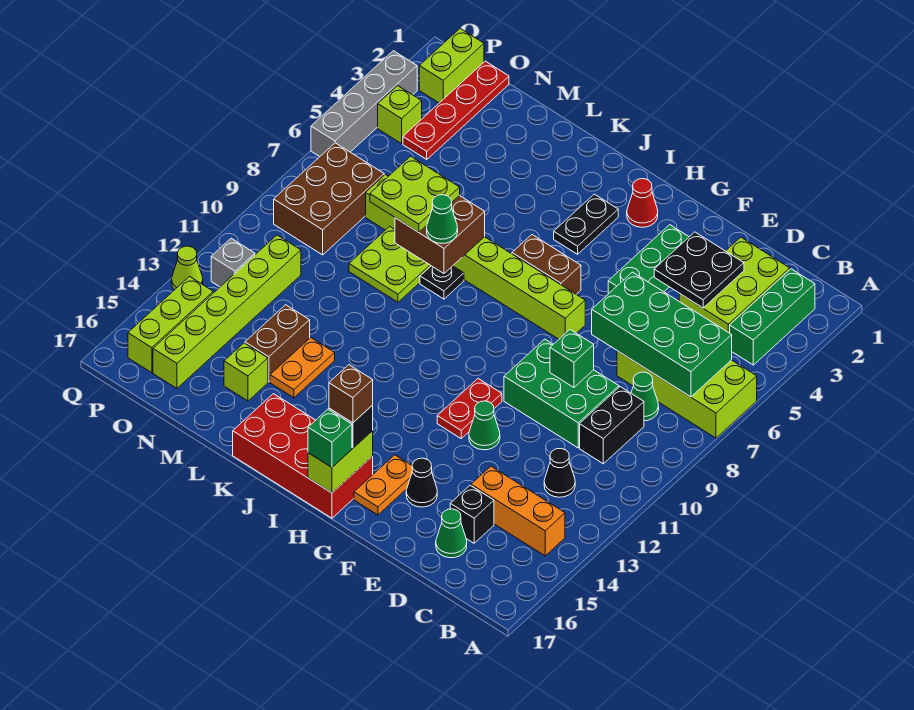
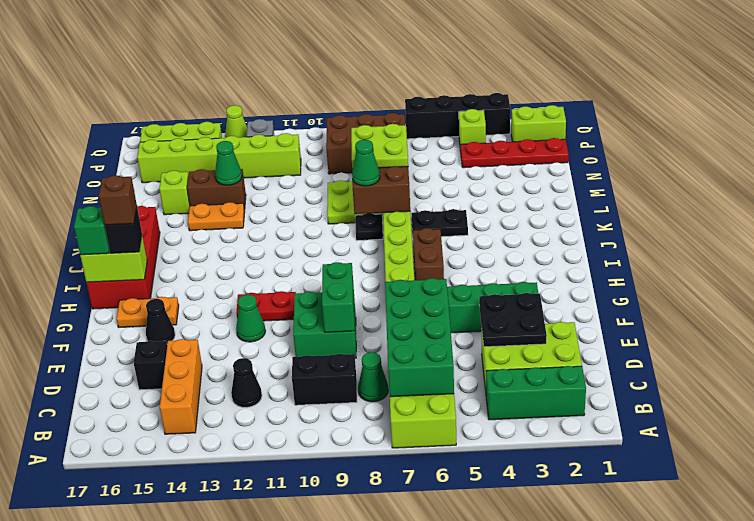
green brick D9:F10 level 1 -> green brick E9:F10 level 1
green cone D16 level 1 -> green cone M13 level 2
green brick E9 level 2 -> green brick E9:F9 level 2
red cone H2 level 1 -> none
black plate I3:I4 level 1 -> black plate K5:K6 level 1
grey brick Q3:Q6 level 1 -> black brick Q3:Q6 level 1

